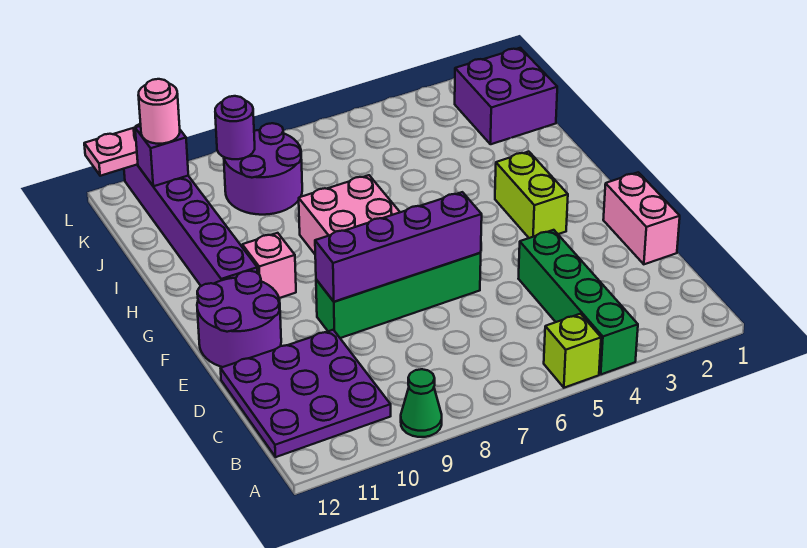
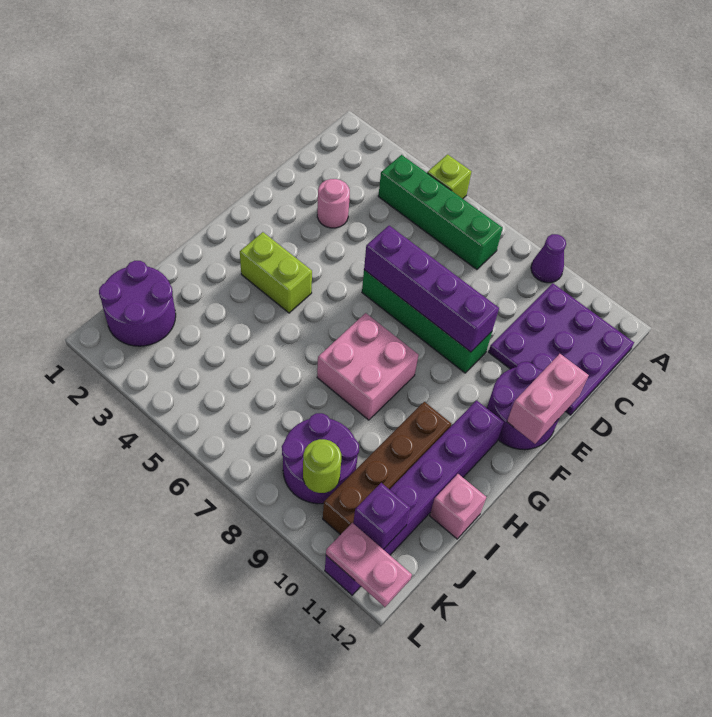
green brick A4:D4 level 1 -> green brick B4:B7 level 1
green cone A9 level 1 -> purple cone A9 level 1
pink brick D1:E1 level 1 -> pink brick E12:F12 level 2
lime brick F3:G3 level 1 -> lime brick G3:G4 level 1
pink brick G10 level 1 -> pink brick I12 level 1
none -> brown brick H10:K10 level 1
purple brick J1:K2 level 1 -> purple round brick J1:K2 level 1
purple round brick K9 level 2 -> lime round brick K9 level 2
pink round brick K11 level 3 -> pink round brick D3 level 1

